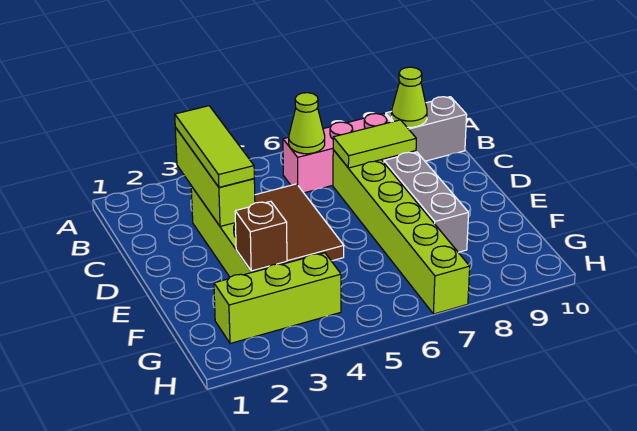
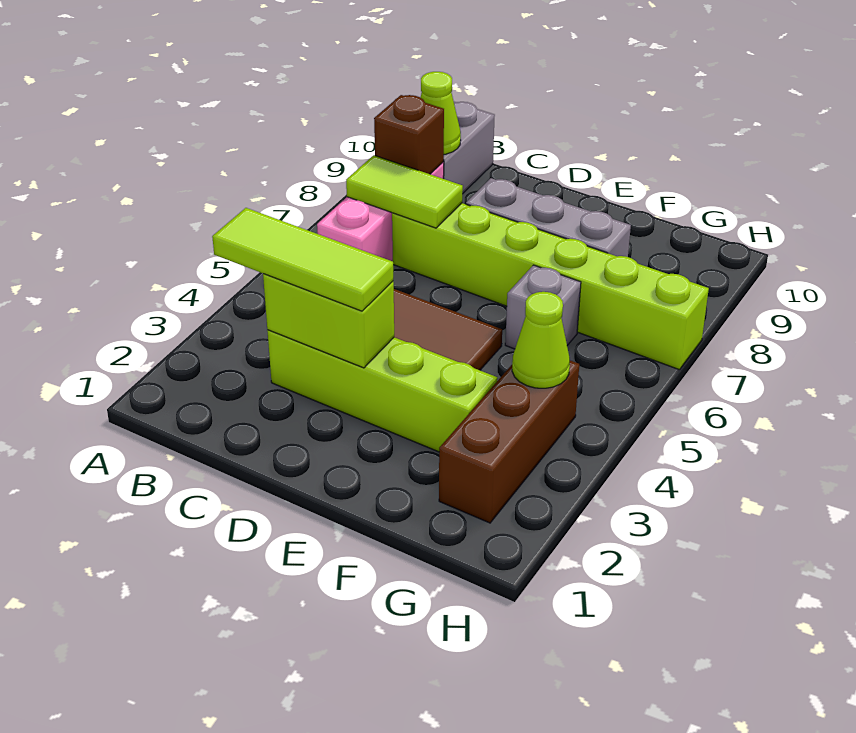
lime brick B3:D3 level 2 -> lime brick C3:D3 level 2
lime cone B6 level 2 -> lime cone G4 level 2
lime tile C7:C8 level 2 -> lime tile B7:C7 level 2
brown brick F3 level 2 -> brown brick B8 level 2
none -> grey brick F6 level 1
lime brick G2:G4 level 1 -> brown brick G2:G4 level 1

